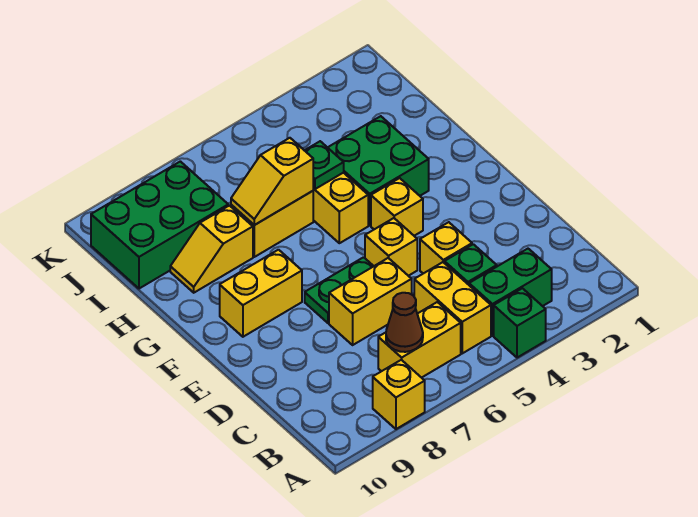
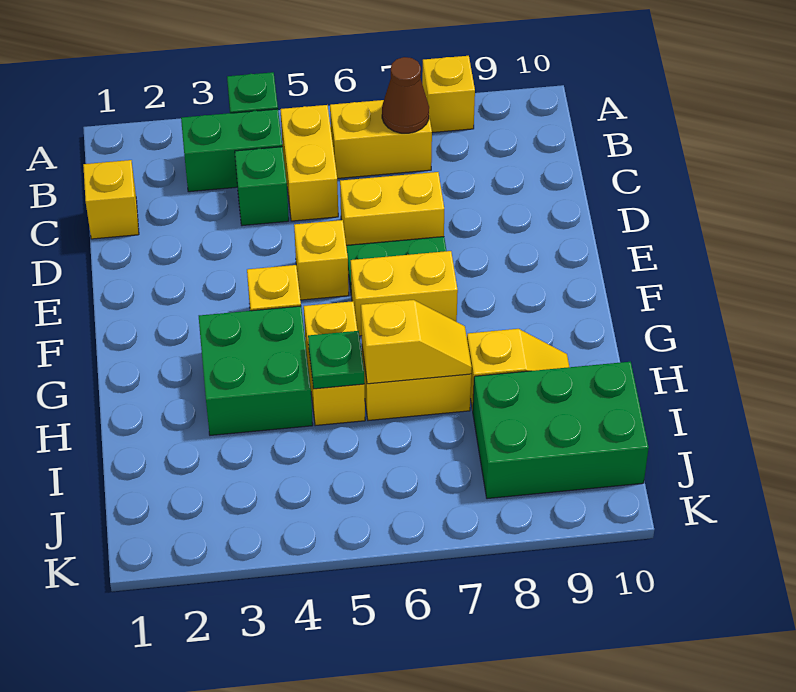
yellow brick D4 level 1 -> yellow brick C1 level 1
yellow brick F8:F9 level 1 -> yellow brick F6:F7 level 1

